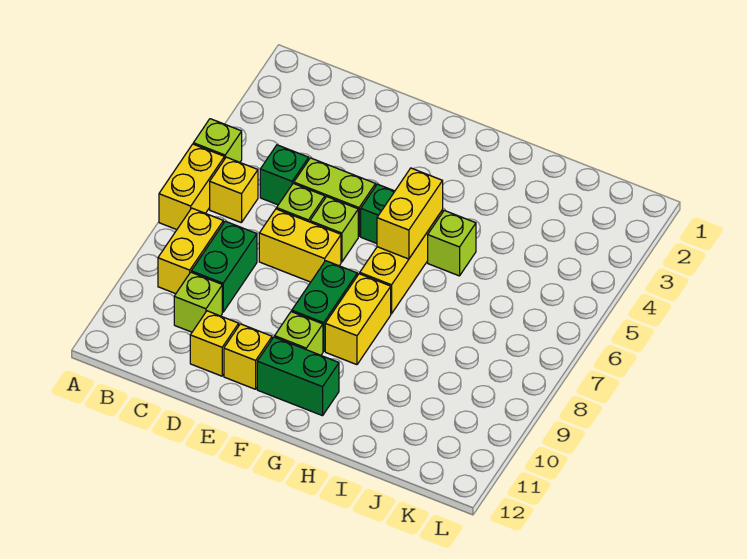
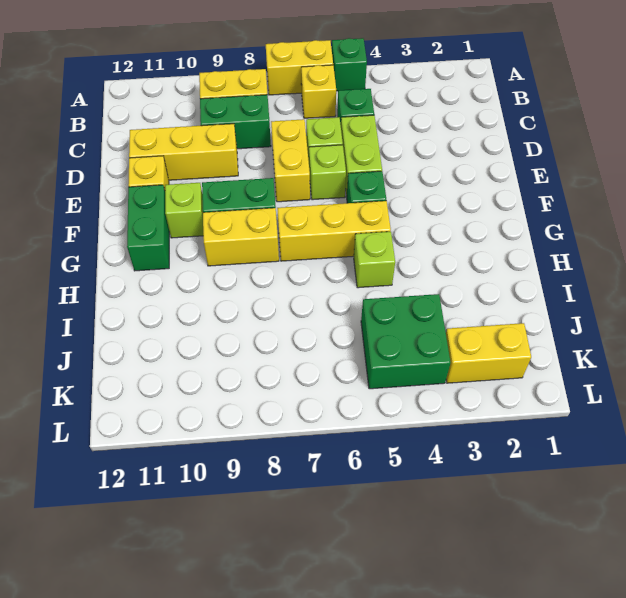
lime brick A5 level 1 -> green brick A5 level 1
lime brick C10 level 1 -> none
yellow brick D11 level 1 -> yellow brick D9:D11 level 1
yellow brick G5:G6 level 2 -> yellow brick K2:K3 level 1
none -> green brick J4:K5 level 1

